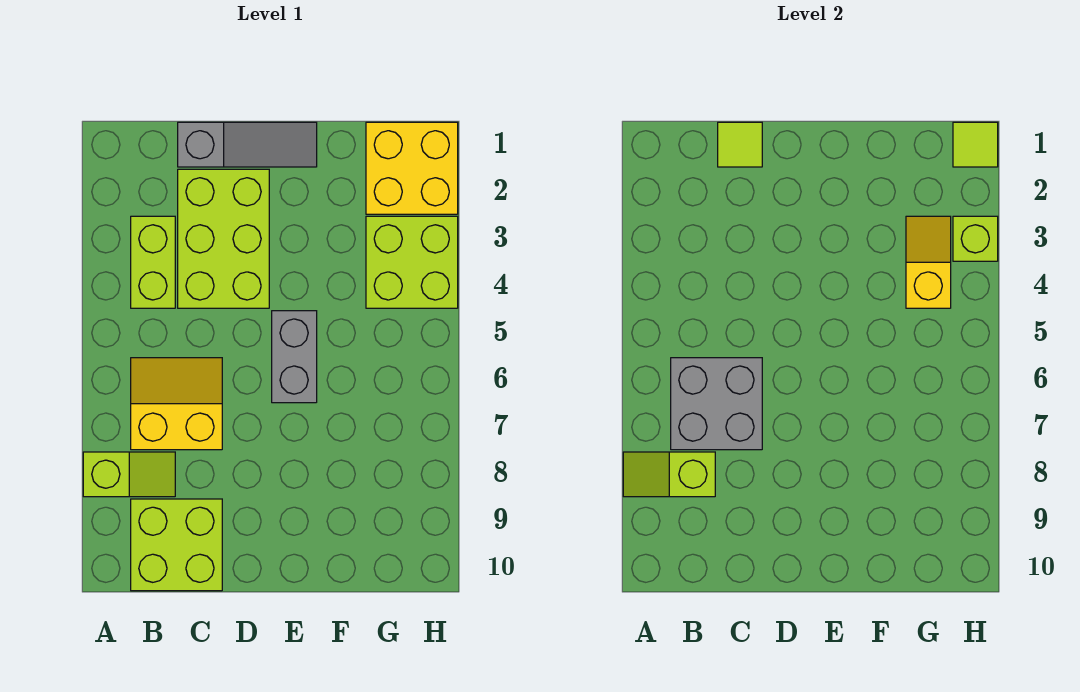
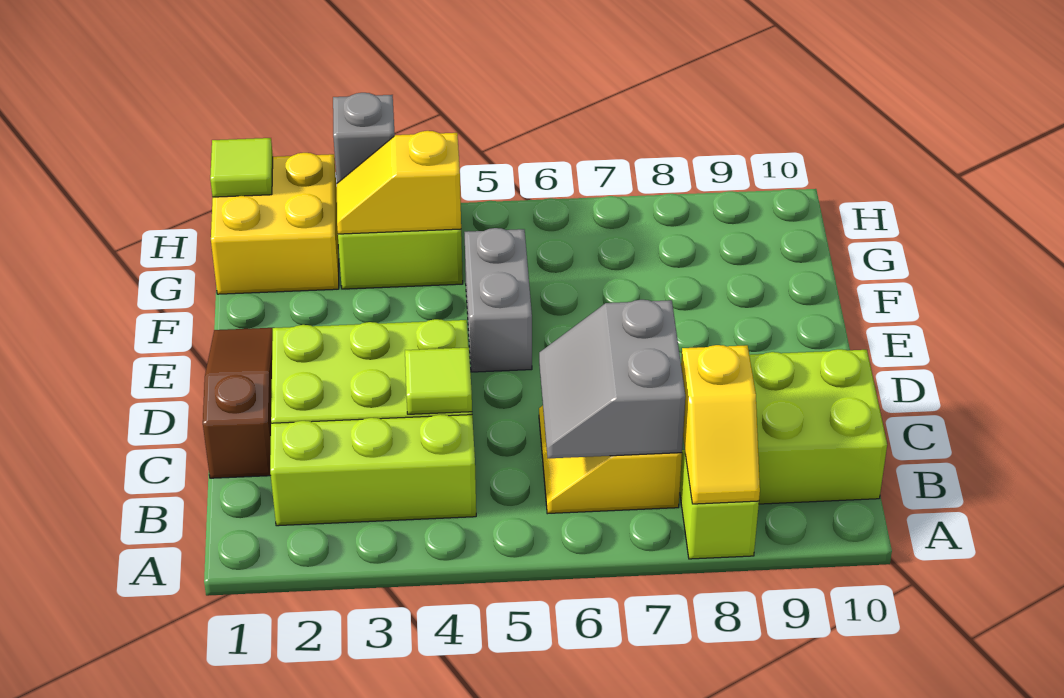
lime slope A8:B8 level 2 top B -> yellow slope A8:B8 level 2 top B
lime brick B3:B4 level 1 -> lime brick B2:B4 level 1
grey brick B6:C7 level 2 -> grey slope B6:C7 level 2 top 7
grey slope C1:E1 level 1 top C -> brown slope C1:E1 level 1 top C
lime tile C1 level 2 -> lime tile C4 level 2
grey brick E5:E6 level 1 -> grey brick E5:F5 level 1
lime brick H3 level 2 -> grey brick H3 level 2

